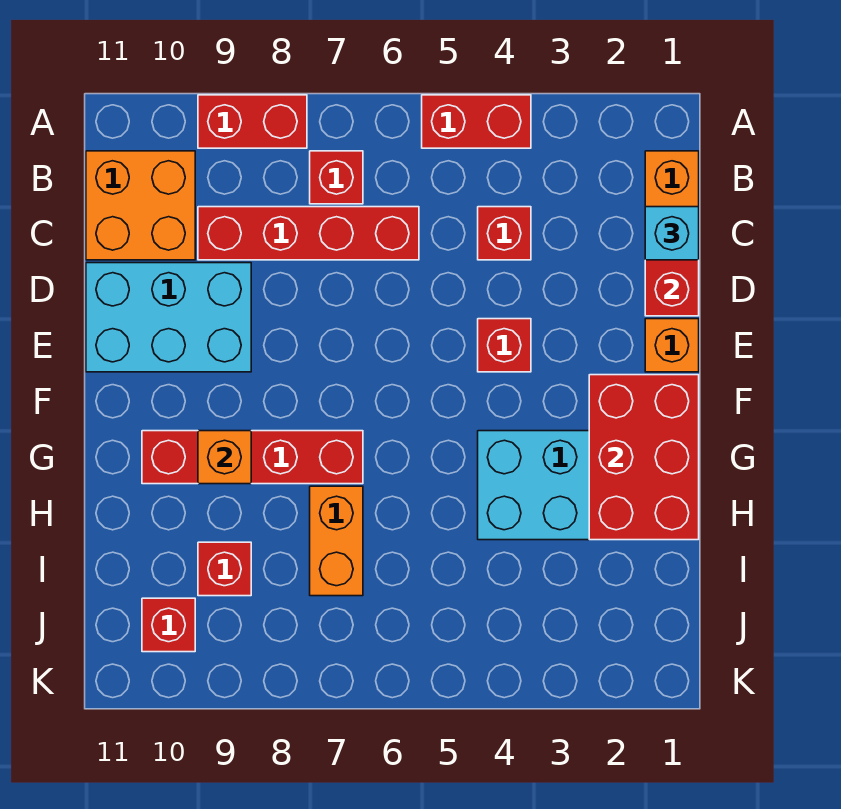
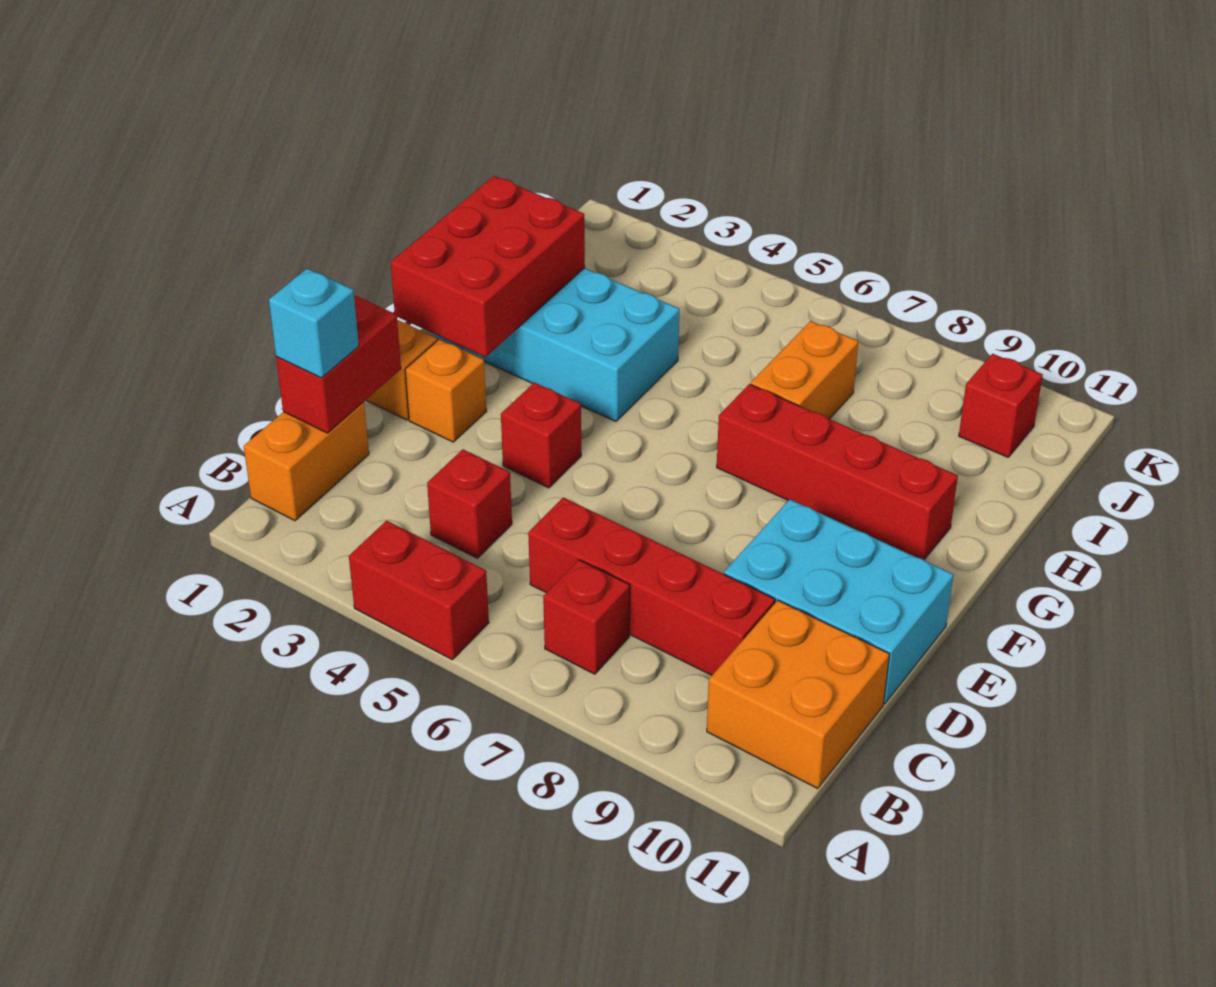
red brick A8:A9 level 1 -> none
orange brick G9 level 2 -> orange brick E2 level 1
red brick I9 level 1 -> none

